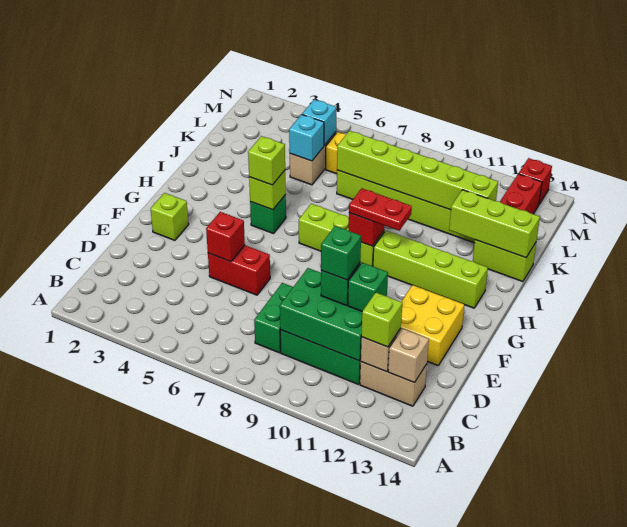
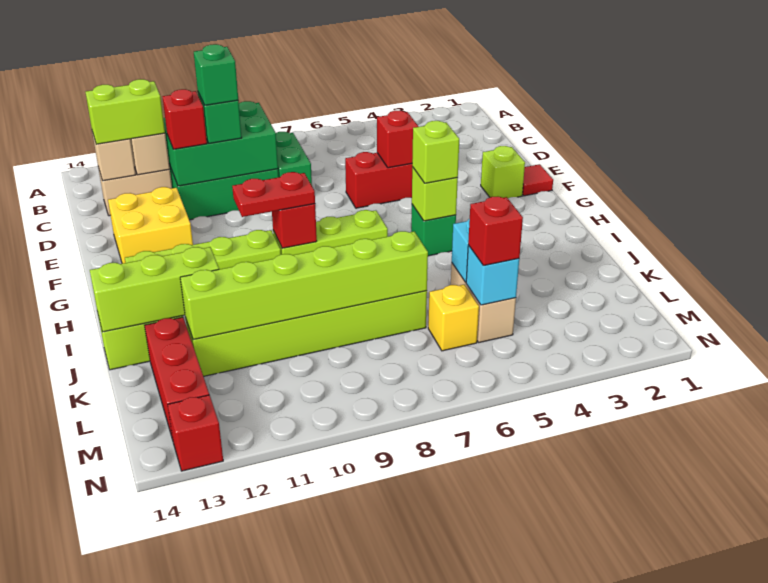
lime brick C12 level 3 -> lime brick C12:C13 level 3
green brick D11 level 3 -> red brick D11 level 3
none -> red tile F1 level 1
none -> red brick L5 level 3

